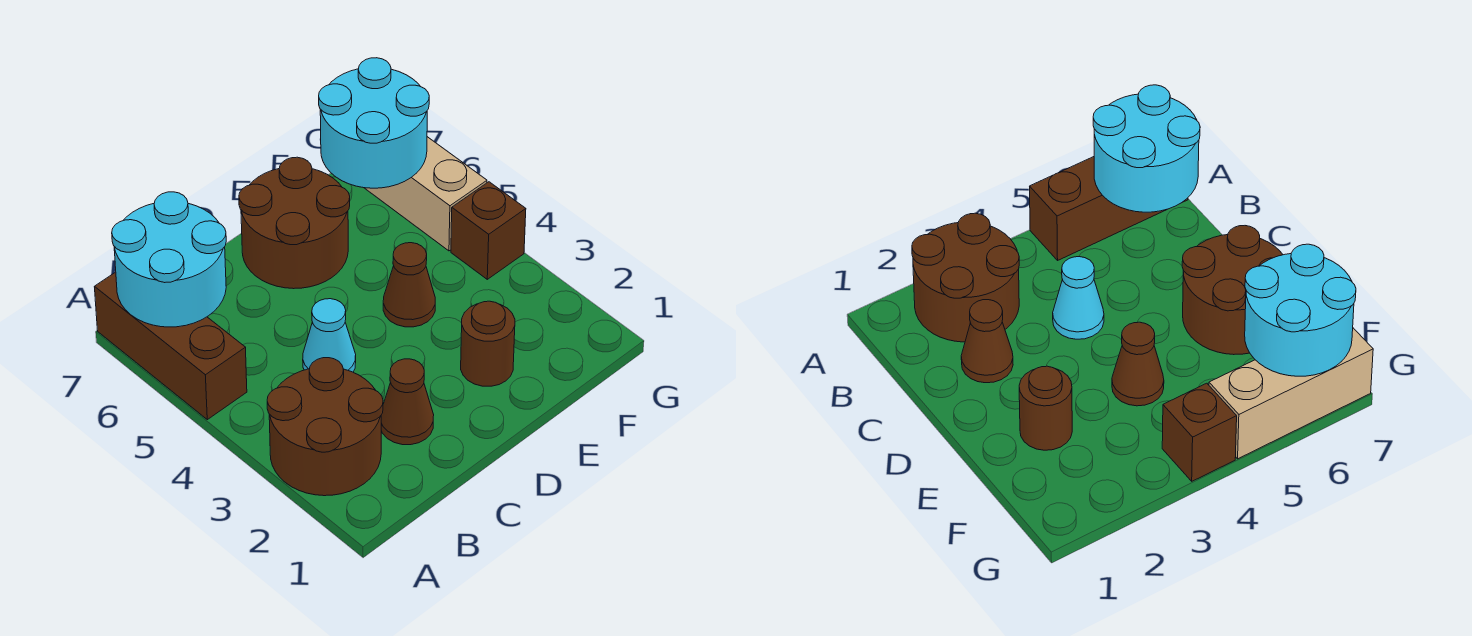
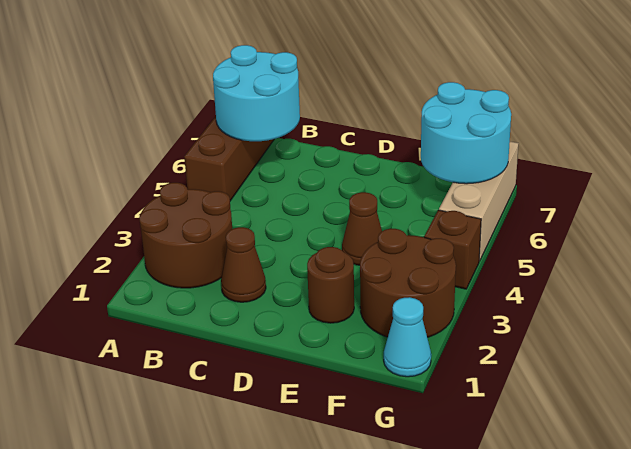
cyan cone C4 level 1 -> cyan cone G1 level 1
brown round brick D6:E7 level 1 -> brown round brick F2:G3 level 1

